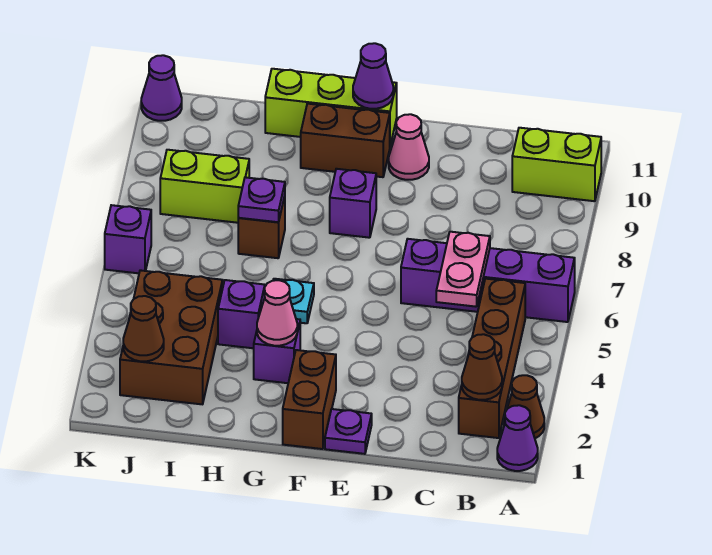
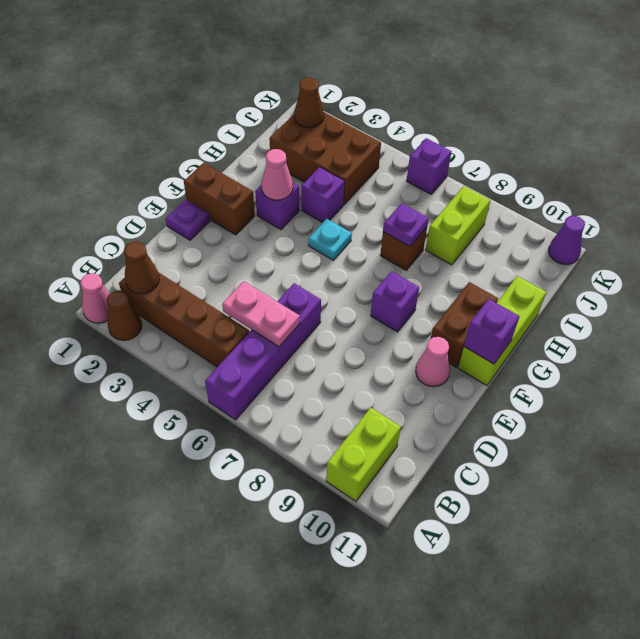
purple cone A1 level 1 -> pink cone A1 level 1
purple cone F11 level 2 -> purple brick F11 level 2

